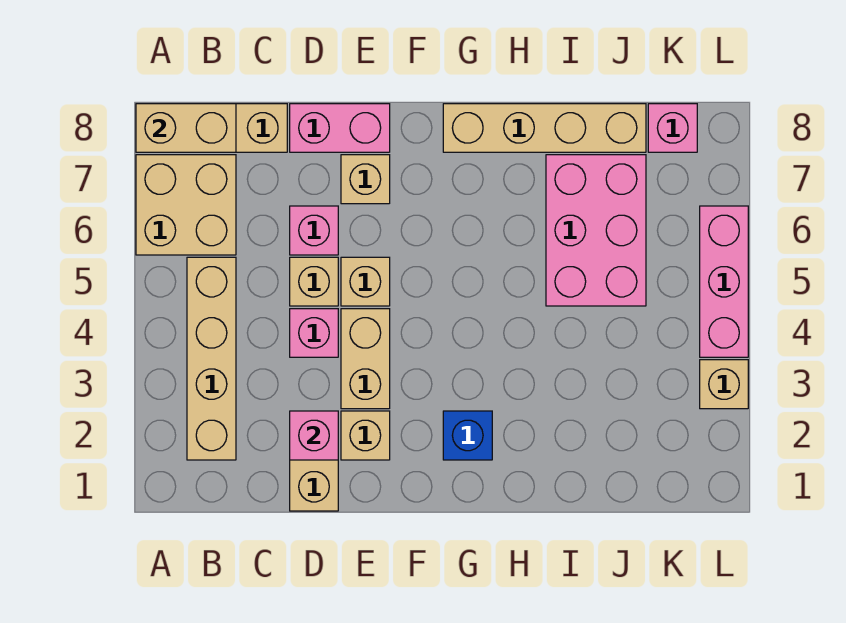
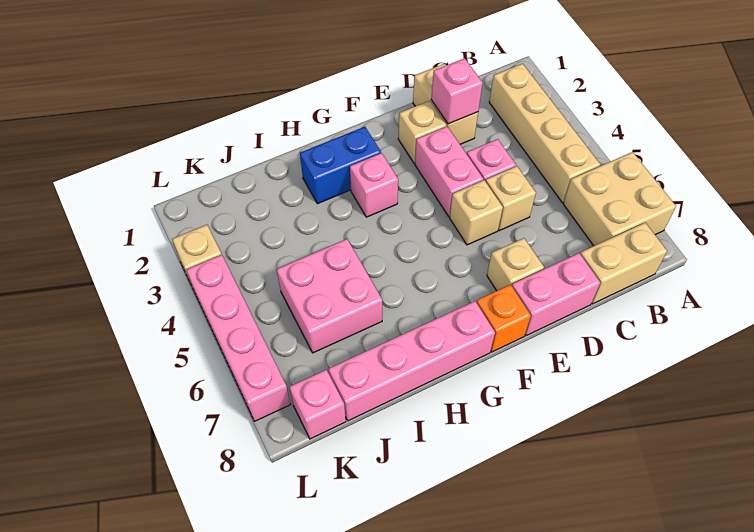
tan brick A8:B8 level 2 -> none
pink brick D6 level 1 -> pink brick G3 level 1
tan brick E3:E4 level 1 -> pink brick E3:E4 level 1
none -> orange brick F8 level 1
blue brick G2 level 1 -> blue brick G2:H2 level 1
tan brick G8:J8 level 1 -> pink brick G8:J8 level 1
pink brick I5:J7 level 1 -> pink brick I5:J6 level 1
pink brick L4:L6 level 1 -> pink brick L4:L7 level 1

